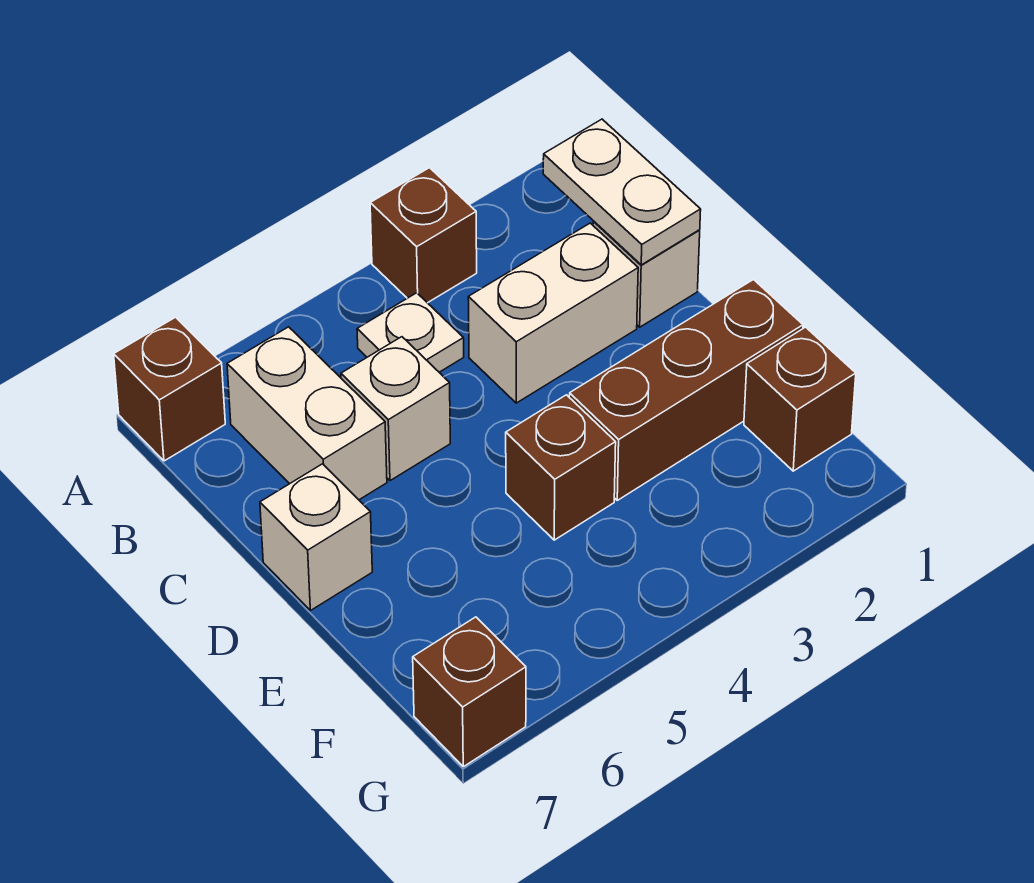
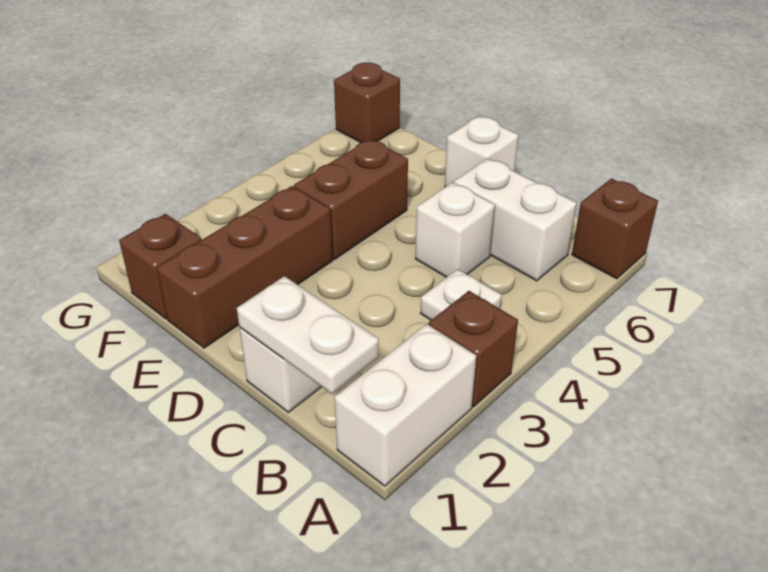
white brick C2:C3 level 1 -> white brick A1:A2 level 1
brown brick E4 level 1 -> brown brick E4:E5 level 1

